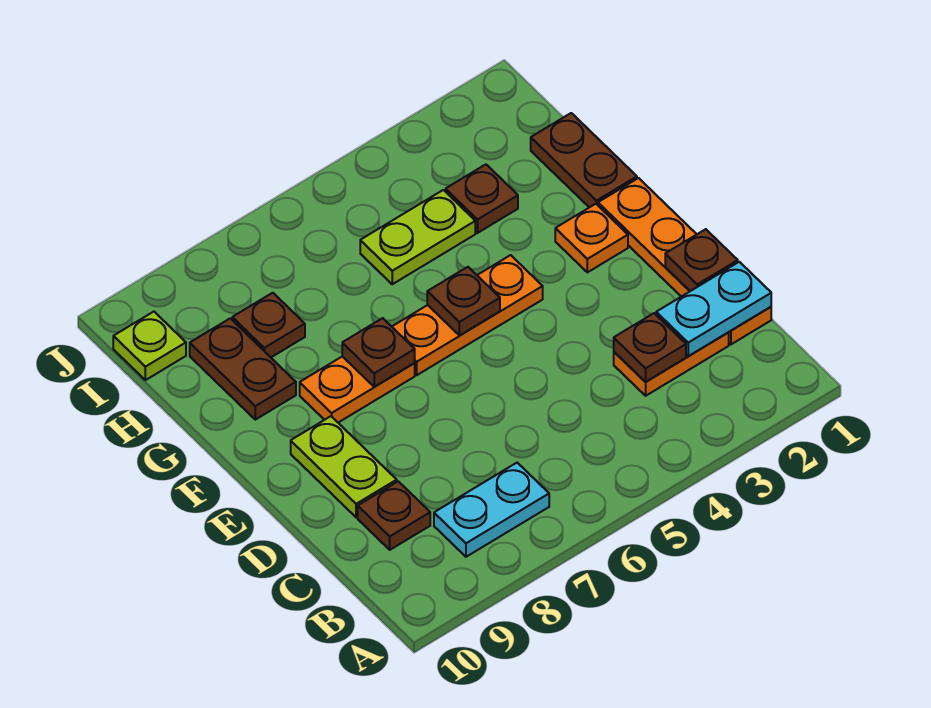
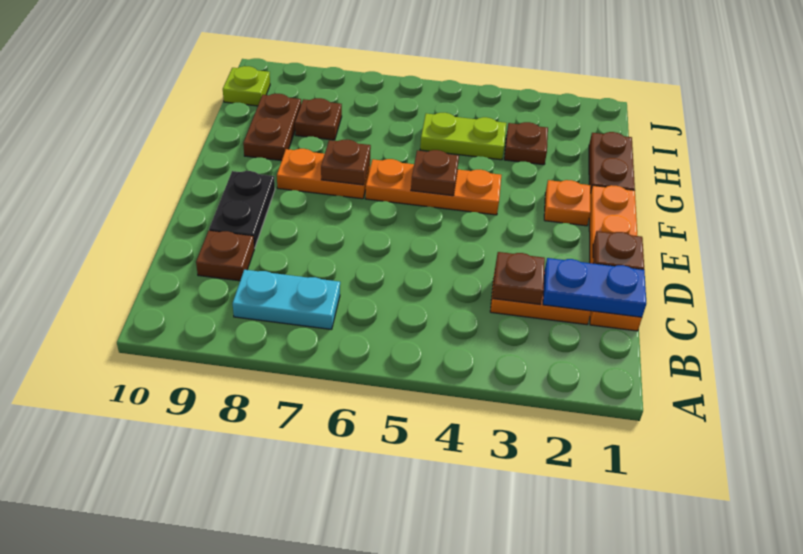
cyan plate C1:C2 level 2 -> blue plate C1:C2 level 2
lime plate D9:E9 level 1 -> black plate D9:E9 level 1

